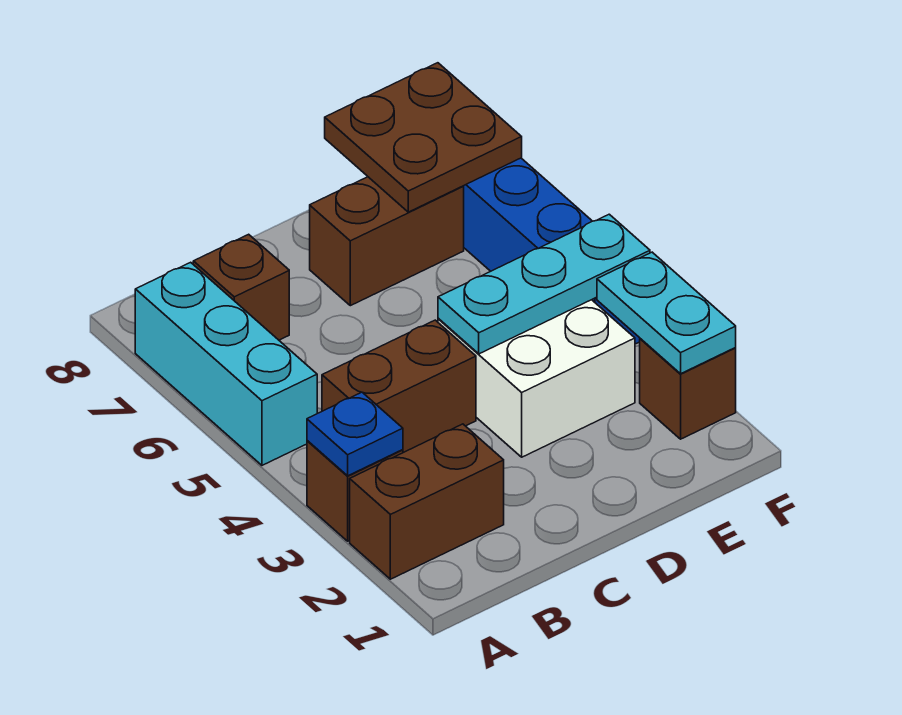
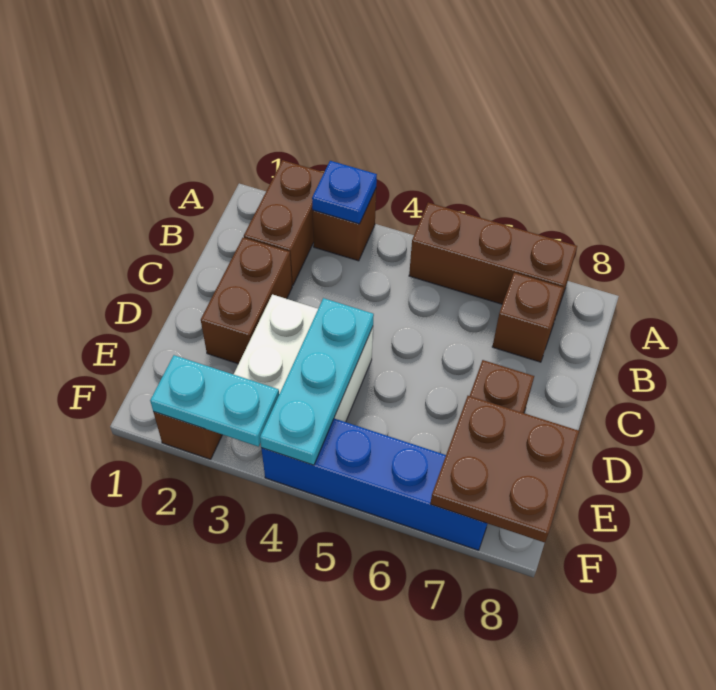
cyan brick A5:A7 level 1 -> brown brick A5:A7 level 1
brown brick B4:C4 level 1 -> brown brick C2:D2 level 1

